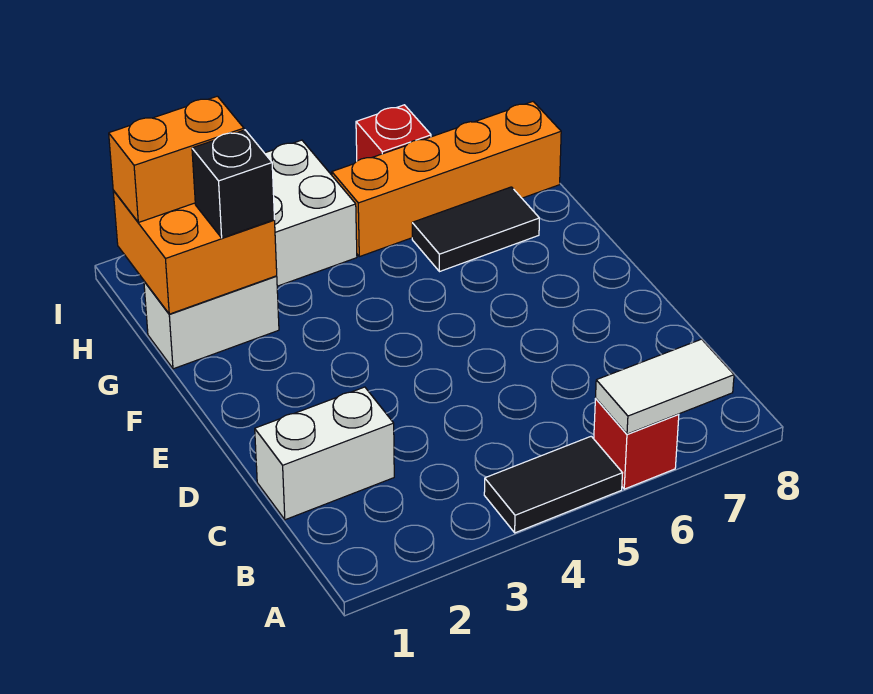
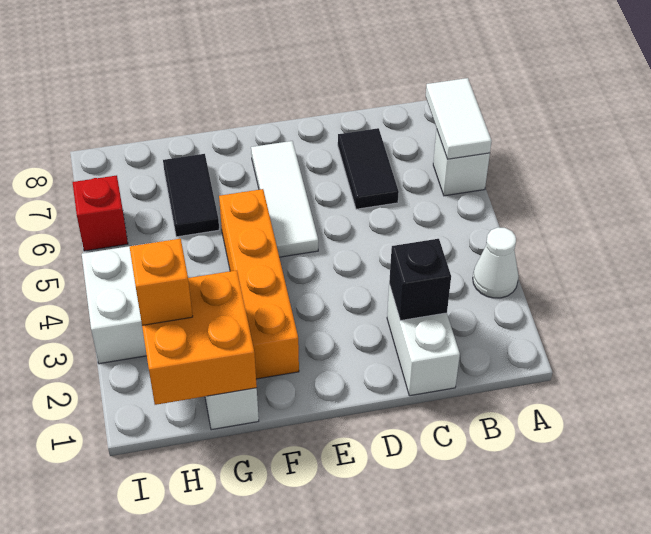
none -> white cone A3 level 1
black tile A4:A5 level 1 -> black tile C6:C7 level 1
red brick A6 level 1 -> white brick A6 level 1
none -> white tile E5:E7 level 1
black brick G2 level 3 -> black brick C2 level 2
orange brick H1:H2 level 3 -> orange brick H2 level 3
orange brick H5:H8 level 1 -> orange brick F2:F5 level 1

